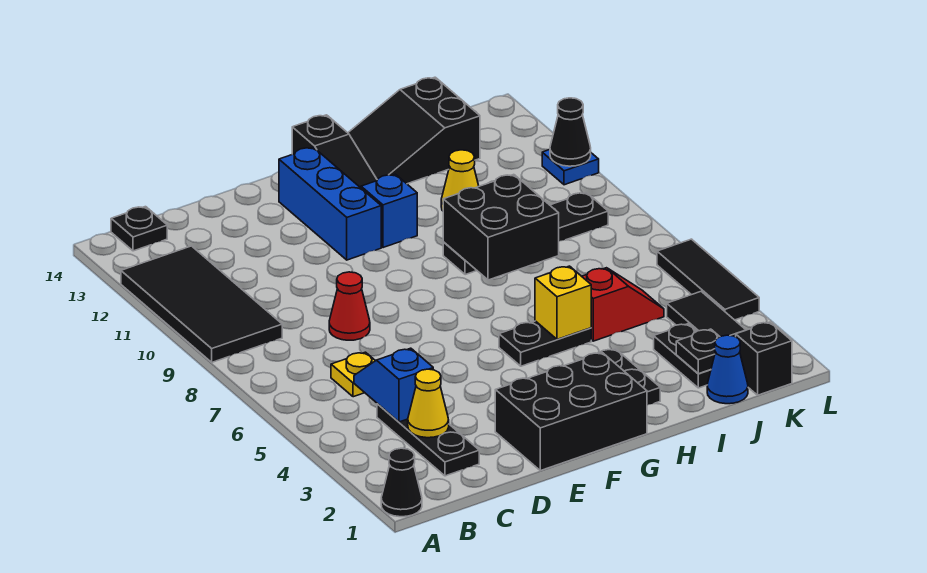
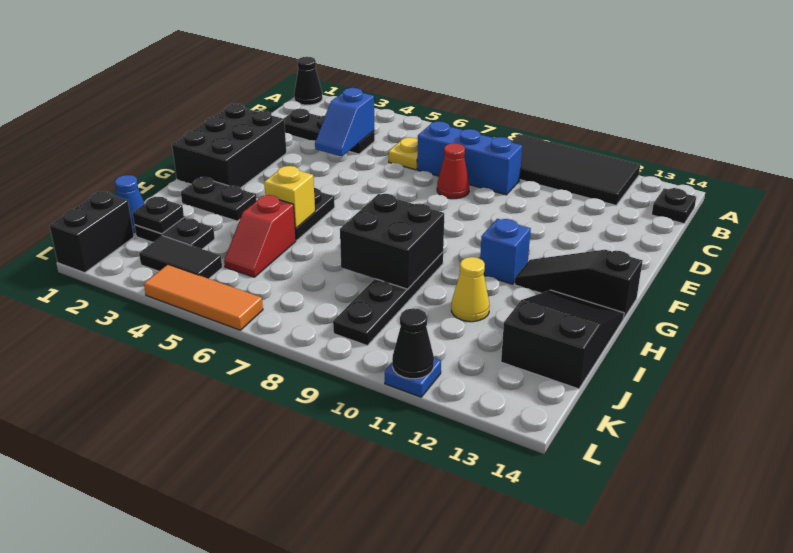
yellow cone C3 level 2 -> none
blue slope C4:C5 level 2 top 4 -> blue slope C4:D4 level 2 top C
blue brick F11:F13 level 1 -> blue brick C7:C9 level 1
black brick K1 level 1 -> black brick K1:L1 level 1
black tile L4:L6 level 1 -> orange tile L4:L6 level 1

